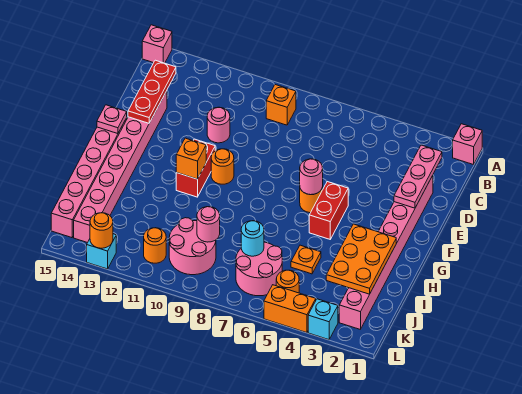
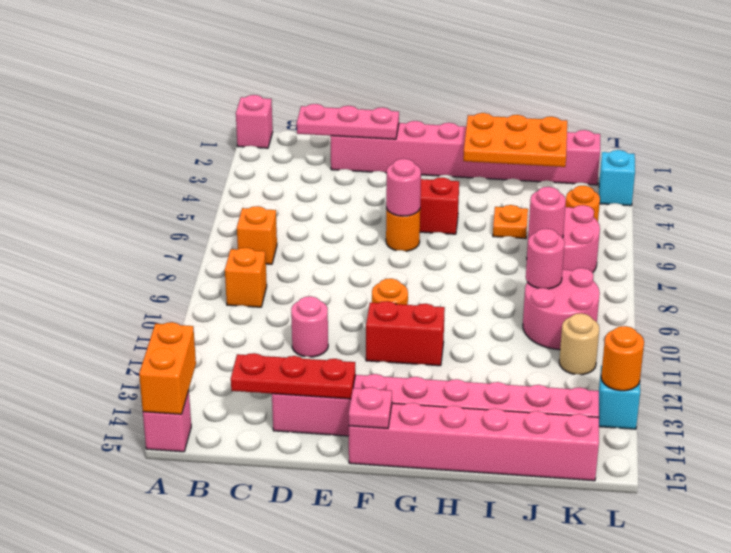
orange brick G11 level 2 -> orange brick B7 level 1
cyan round brick J7 level 2 -> pink round brick J7 level 2
orange round brick K11 level 1 -> tan round brick K11 level 1
orange brick L4:L5 level 1 -> orange brick A14:A15 level 2

